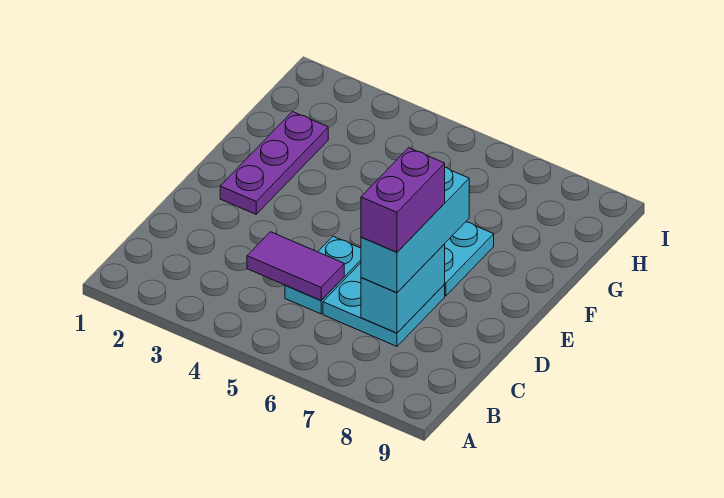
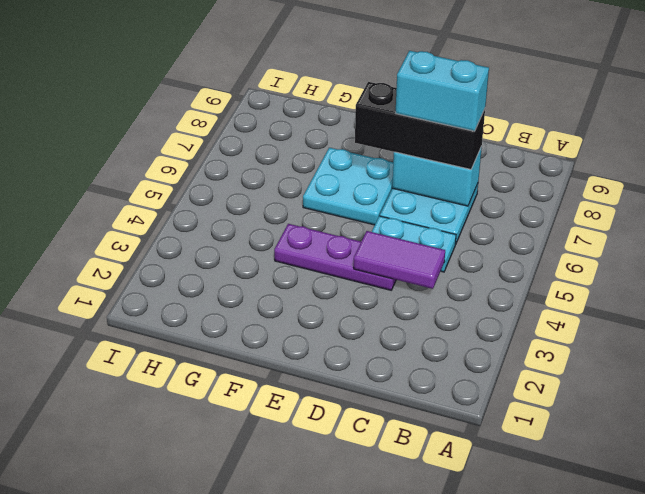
purple tile C4:C5 level 2 -> purple tile C4:D4 level 2
cyan brick C7:E7 level 3 -> black brick C7:E7 level 3
purple brick C7:D7 level 4 -> cyan brick C7:D7 level 4
purple plate E2:G2 level 1 -> purple plate D4:F4 level 1

